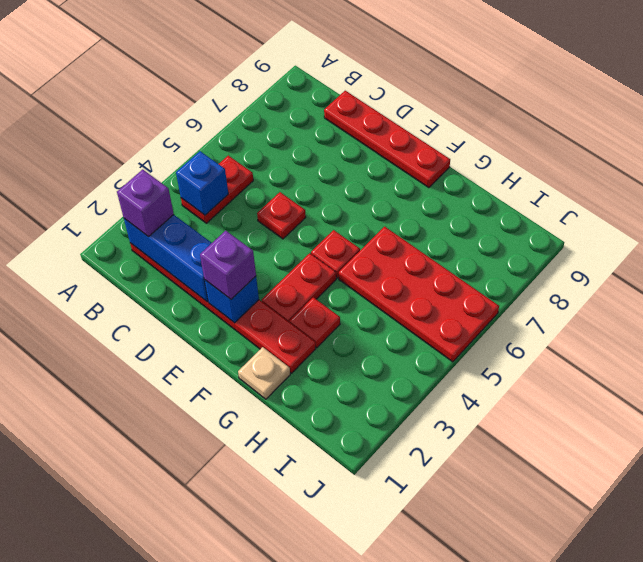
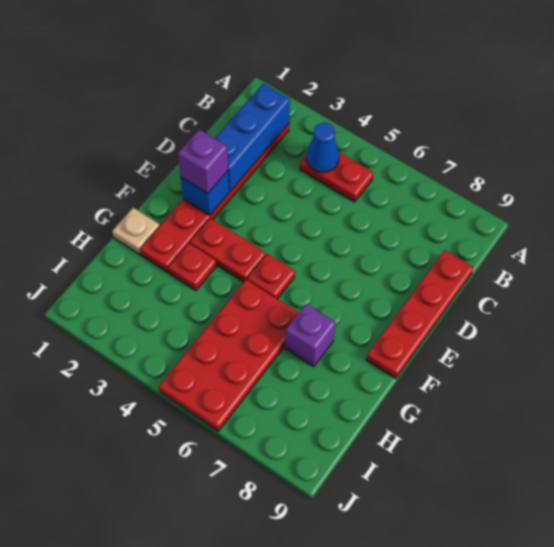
purple brick B2 level 3 -> purple brick G7 level 1
blue brick B4 level 2 -> blue cone B4 level 2
red plate D5 level 1 -> none

